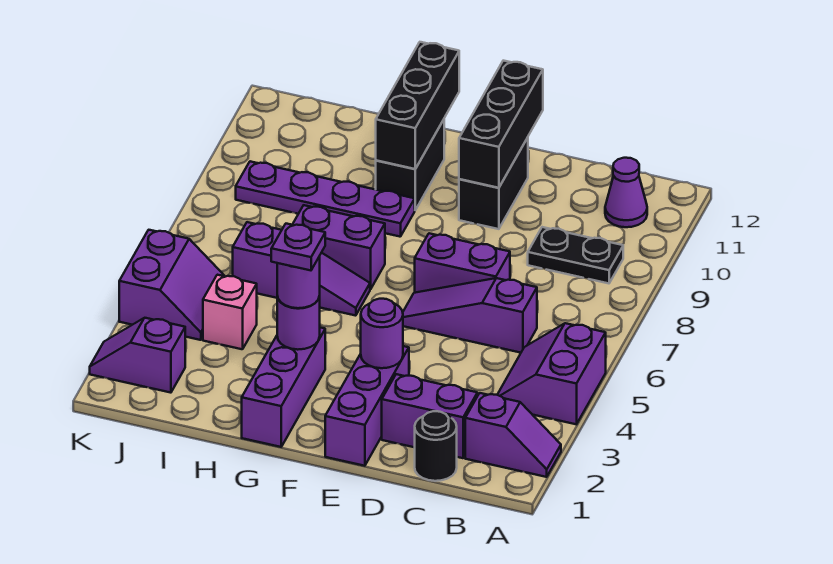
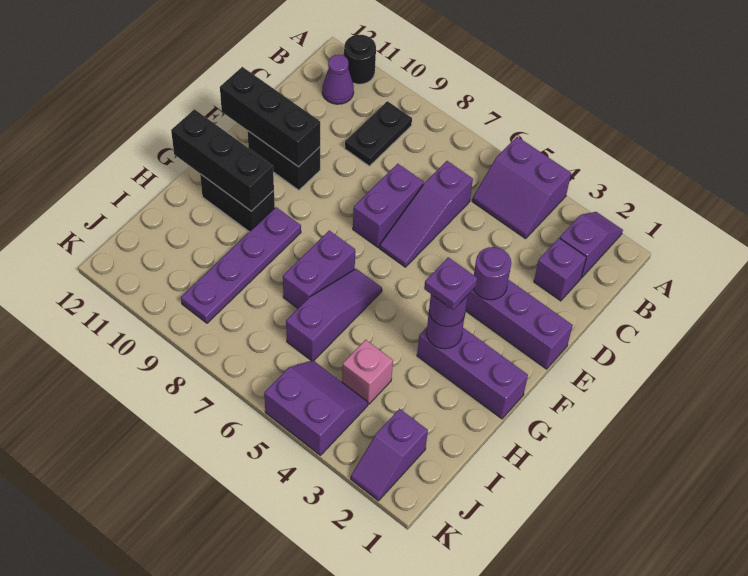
black round brick C1 level 1 -> black round brick A11 level 1
purple brick C2:D2 level 1 -> purple brick C2 level 1

